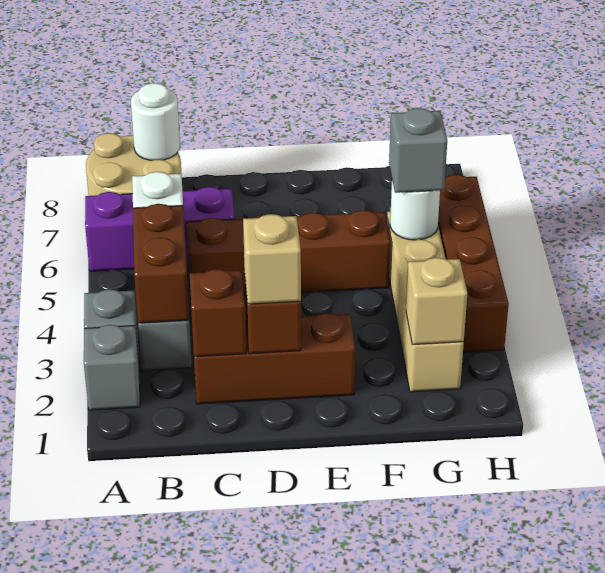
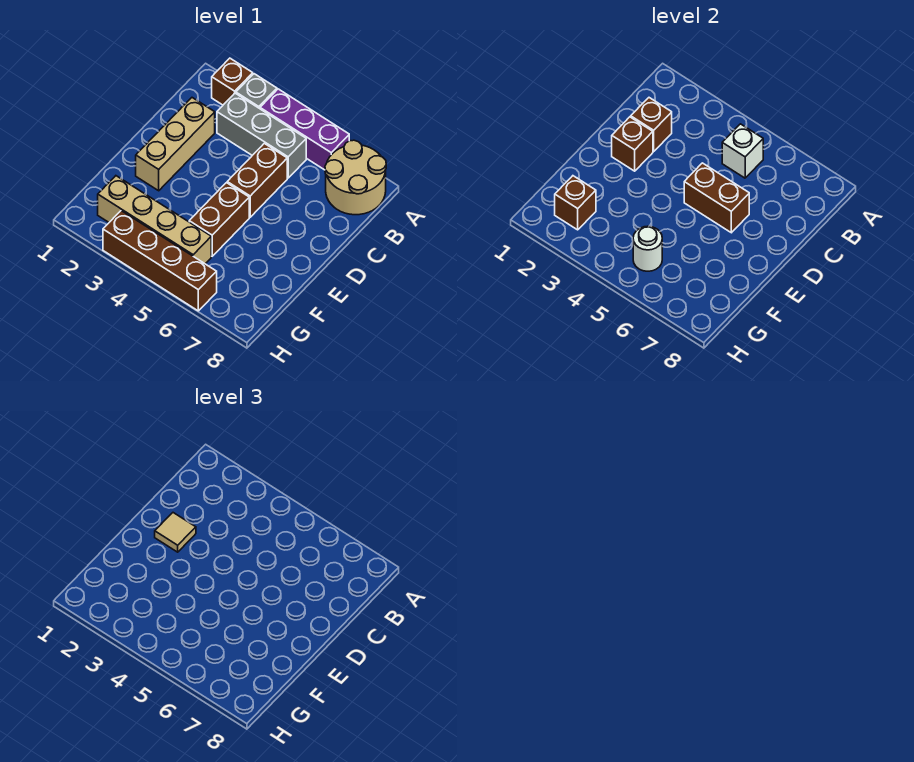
grey brick A2 level 1 -> brown brick A2 level 1
purple brick A6:C6 level 1 -> purple brick A4:A6 level 1
brown brick B3:B4 level 2 -> brown brick D5:D6 level 2
white round brick B8 level 2 -> none
brown brick C2:E2 level 1 -> tan brick C2:E2 level 1
tan brick D2 level 3 -> tan tile D2 level 3
tan brick G2 level 2 -> brown brick G2 level 2
grey brick G5 level 3 -> none

